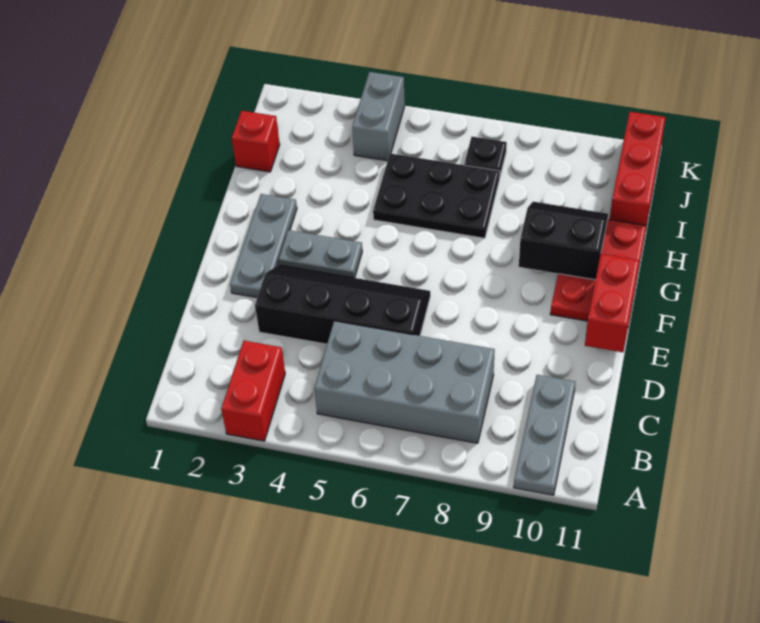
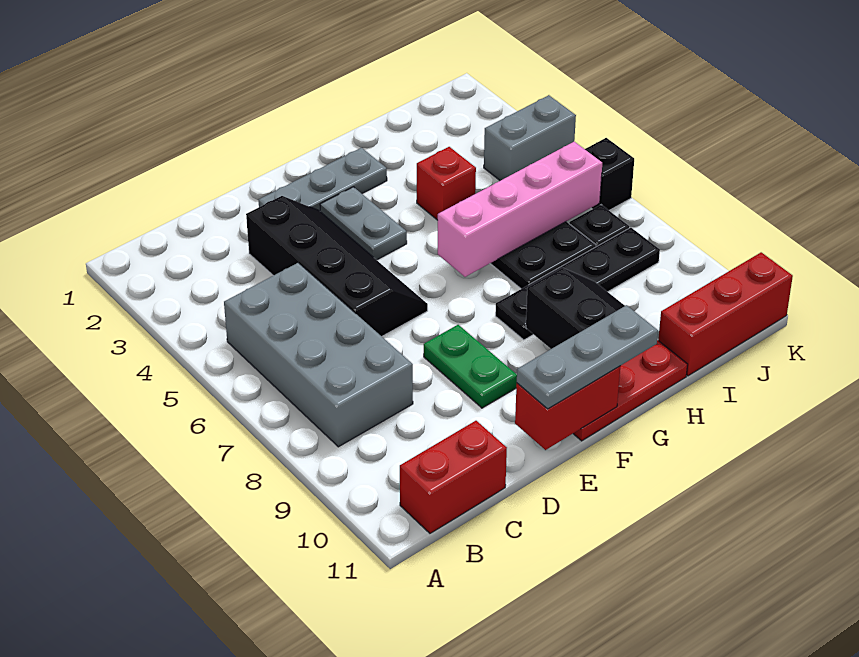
red brick A3:B3 level 1 -> red brick B11:C11 level 1
grey plate A10:C10 level 1 -> grey plate E11:G11 level 3
none -> green plate E8:E9 level 1
none -> pink brick G6:J6 level 2
none -> black plate G8:J8 level 1
red brick I1 level 1 -> red brick H4 level 1
none -> black brick K6 level 1

